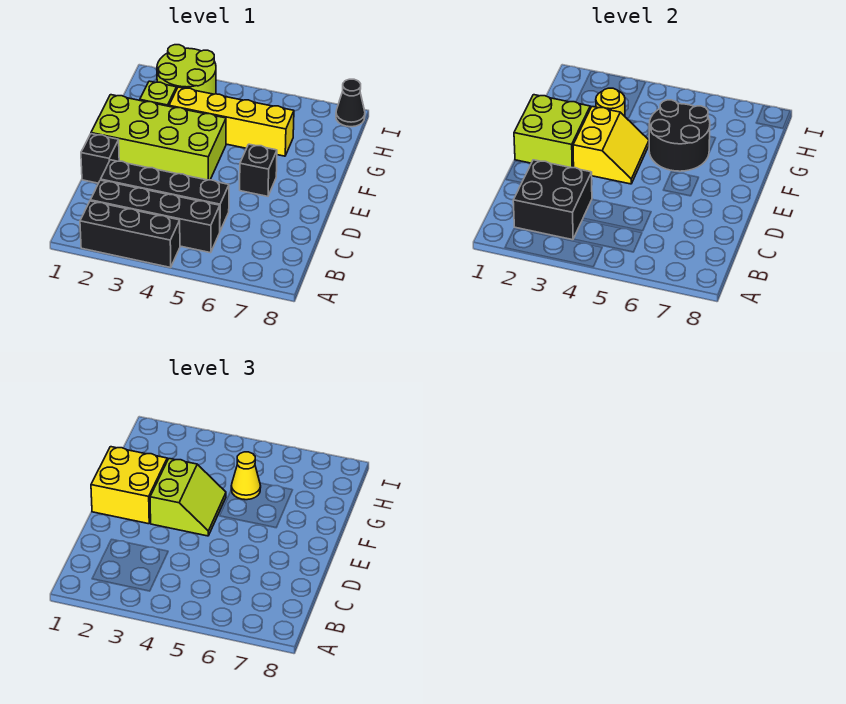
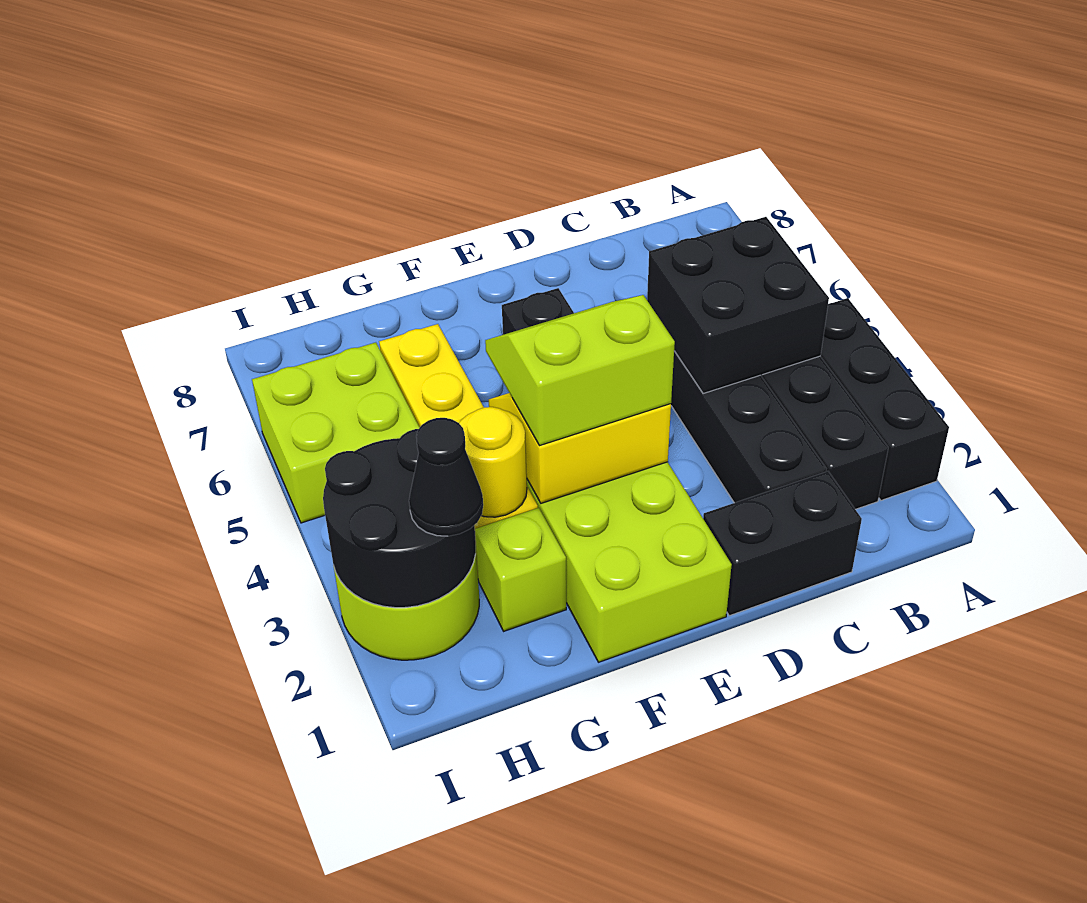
black brick B2:C3 level 2 -> black brick B4:C5 level 2
black brick D1 level 1 -> black brick C1:D1 level 1
lime brick E1:F2 level 2 -> lime brick H5:I6 level 1
yellow brick E1:F2 level 3 -> none
black round brick F5:G6 level 2 -> black round brick H2:I3 level 2
yellow cone G5 level 3 -> none
black cone I8 level 1 -> black cone H2 level 3

